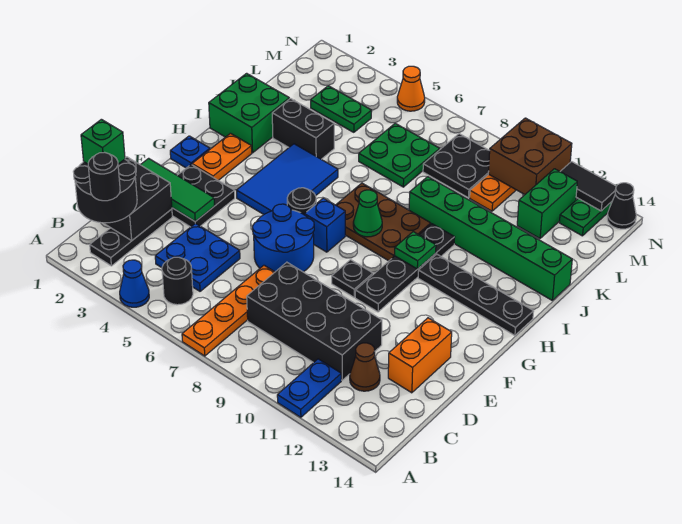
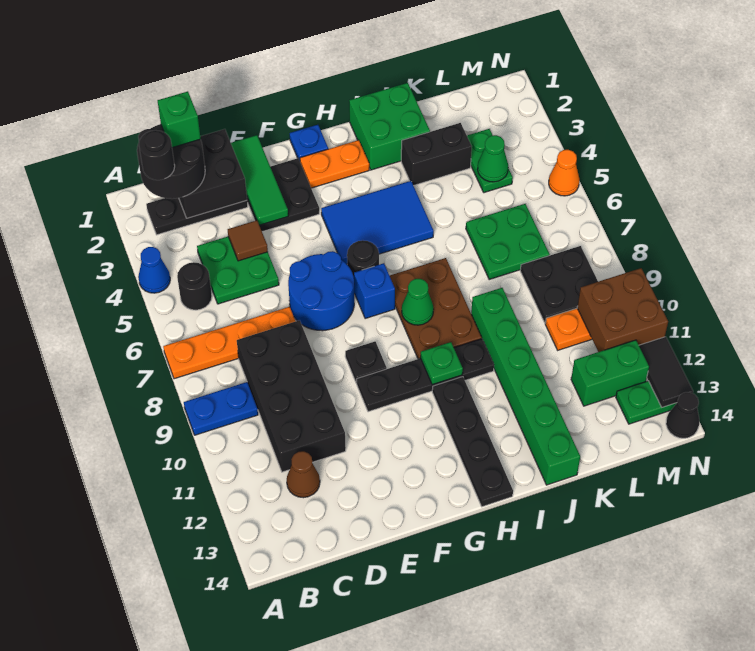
blue plate A11:B11 level 1 -> blue plate A9:B9 level 1
blue plate C4:D5 level 1 -> green plate C4:D5 level 1
none -> brown tile D4 level 2
orange brick D13:E13 level 1 -> none
black brick J3:J4 level 1 -> black brick J3:K3 level 1
none -> green cone L4 level 2

